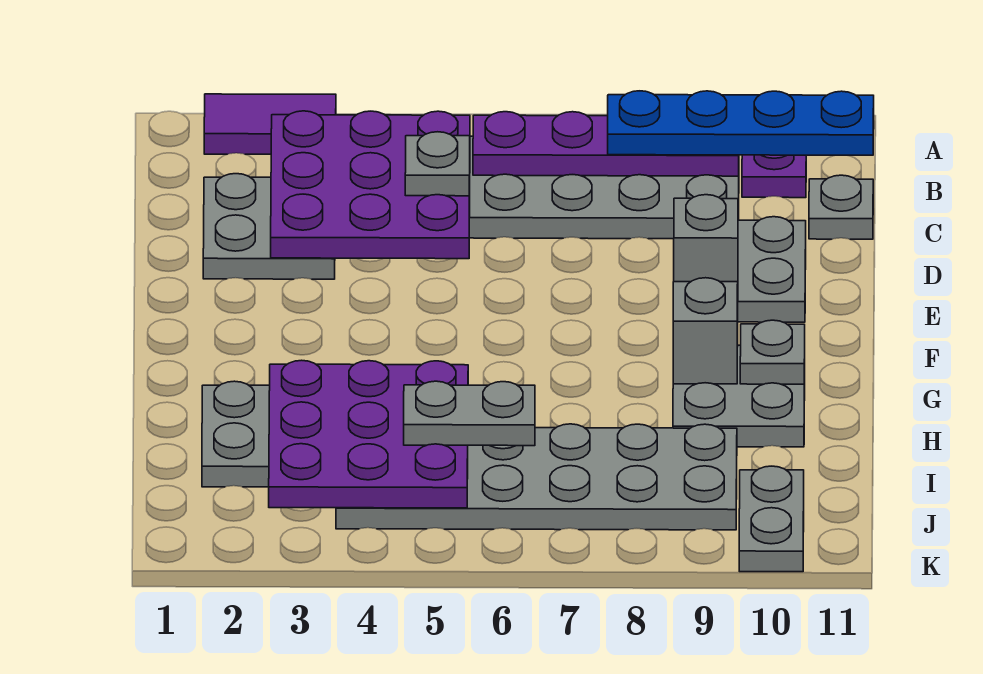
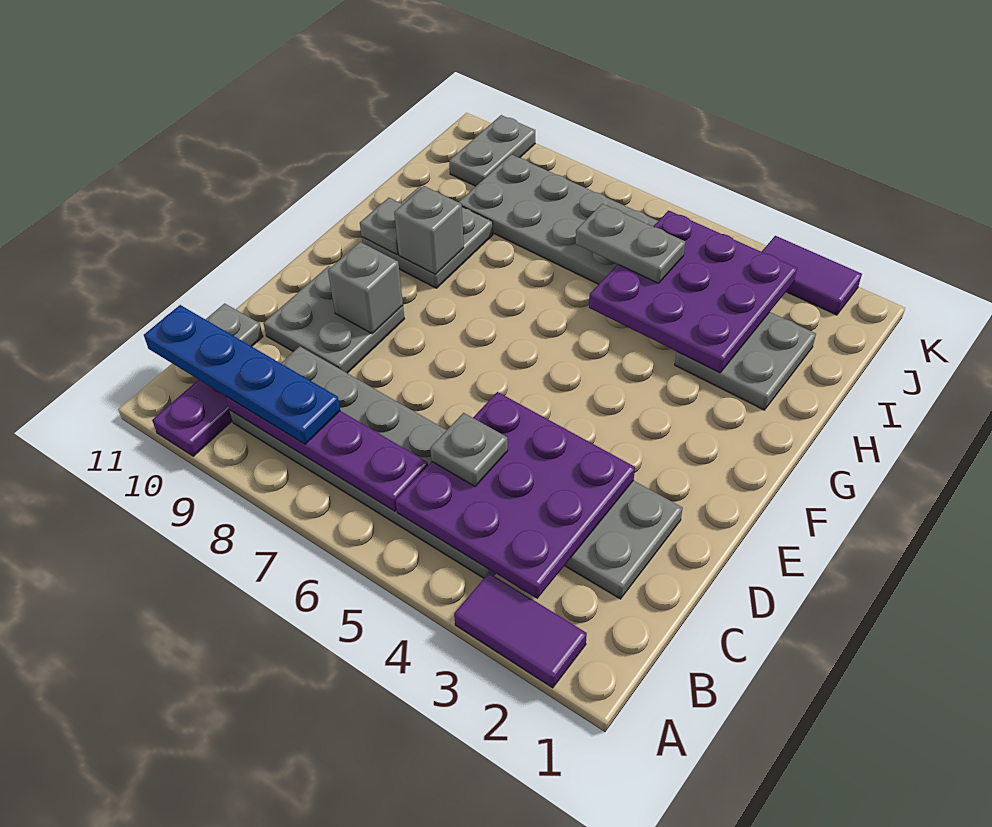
none -> purple tile K2:K3 level 1

